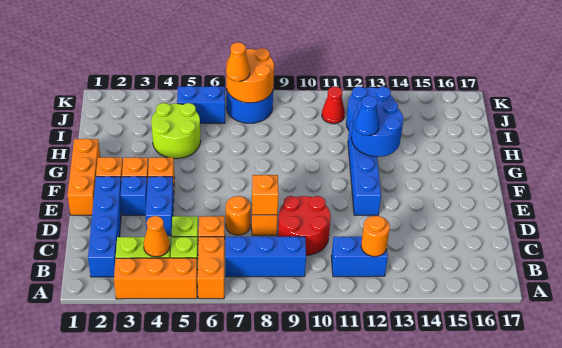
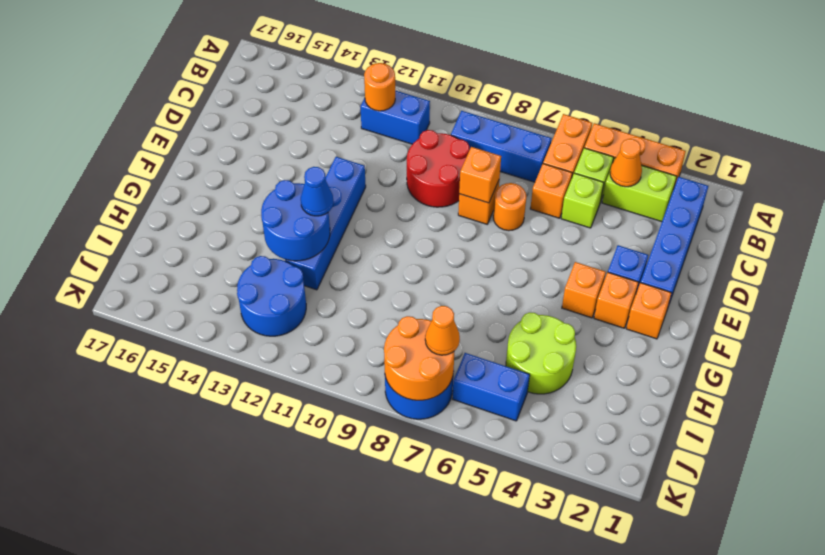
blue brick D4:E4 level 1 -> none
orange brick E1:G1 level 1 -> none
red cone J11 level 1 -> none

